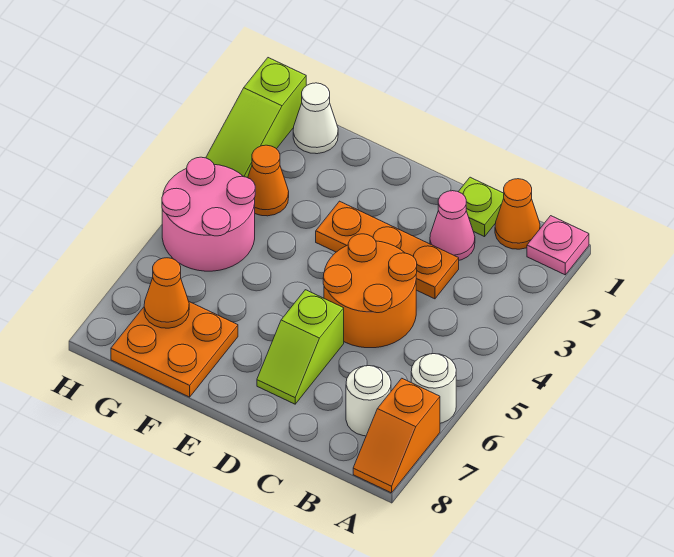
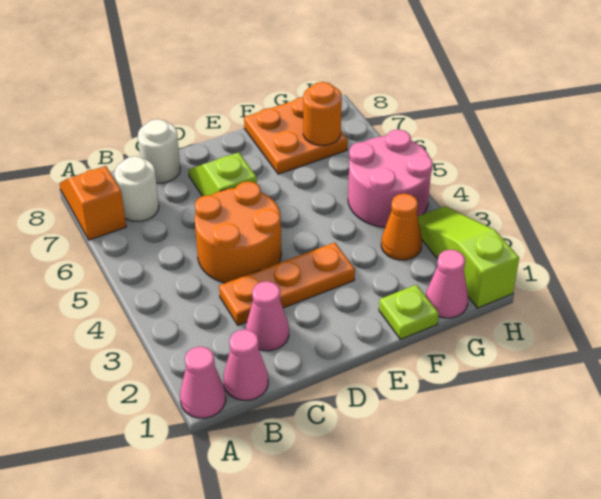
pink plate A1 level 1 -> pink cone A1 level 1
white round brick A6 level 1 -> white round brick C8 level 1
orange cone B1 level 1 -> pink cone B1 level 1
lime plate C1 level 1 -> lime plate F1 level 1
white cone G1 level 1 -> pink cone G1 level 1
orange cone G7 level 2 -> orange round brick G7 level 2

